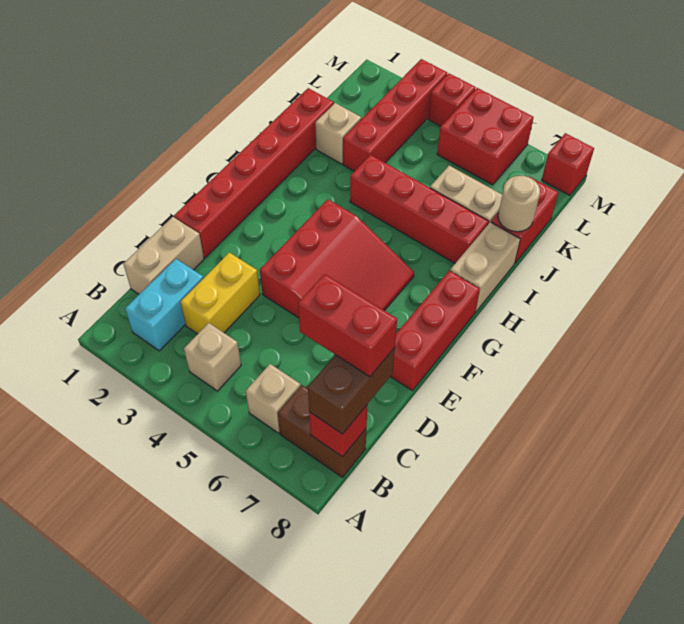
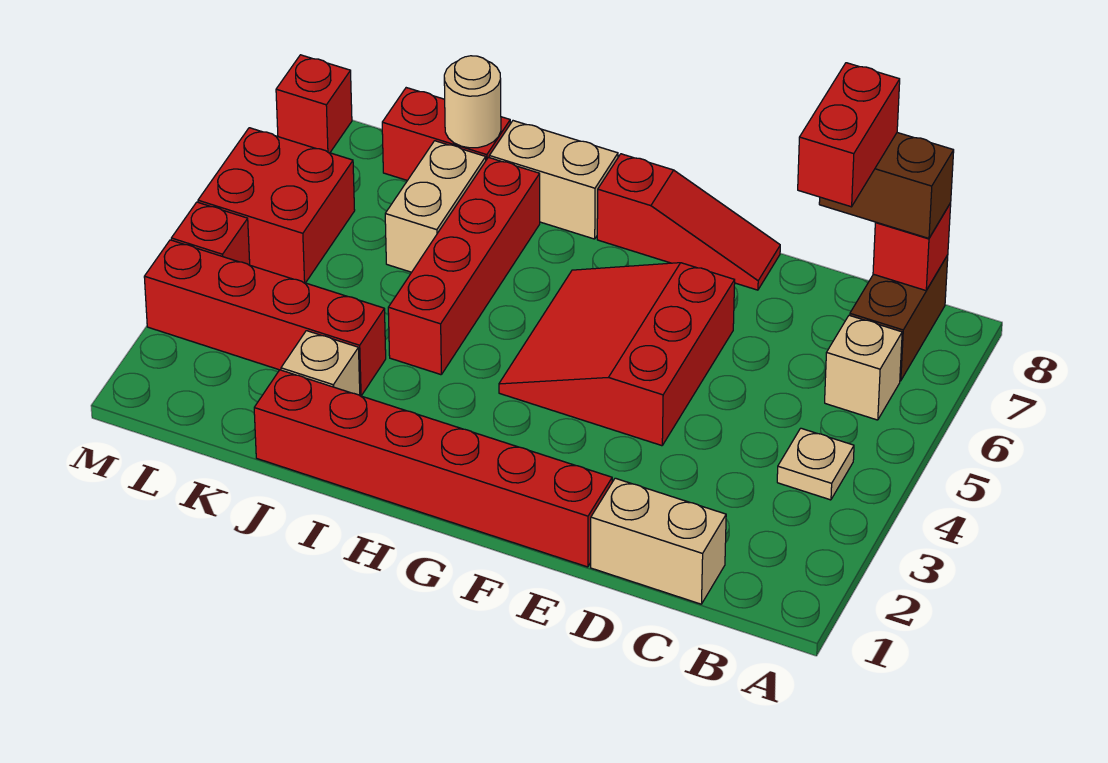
cyan brick B2:C2 level 1 -> none
tan brick B4 level 1 -> tan plate B4 level 1
yellow brick C3:D3 level 1 -> none
red slope E4:G6 level 1 top 4 -> red slope E4:G6 level 1 top E
red brick E8:G8 level 1 -> red slope E8:G8 level 1 top G

